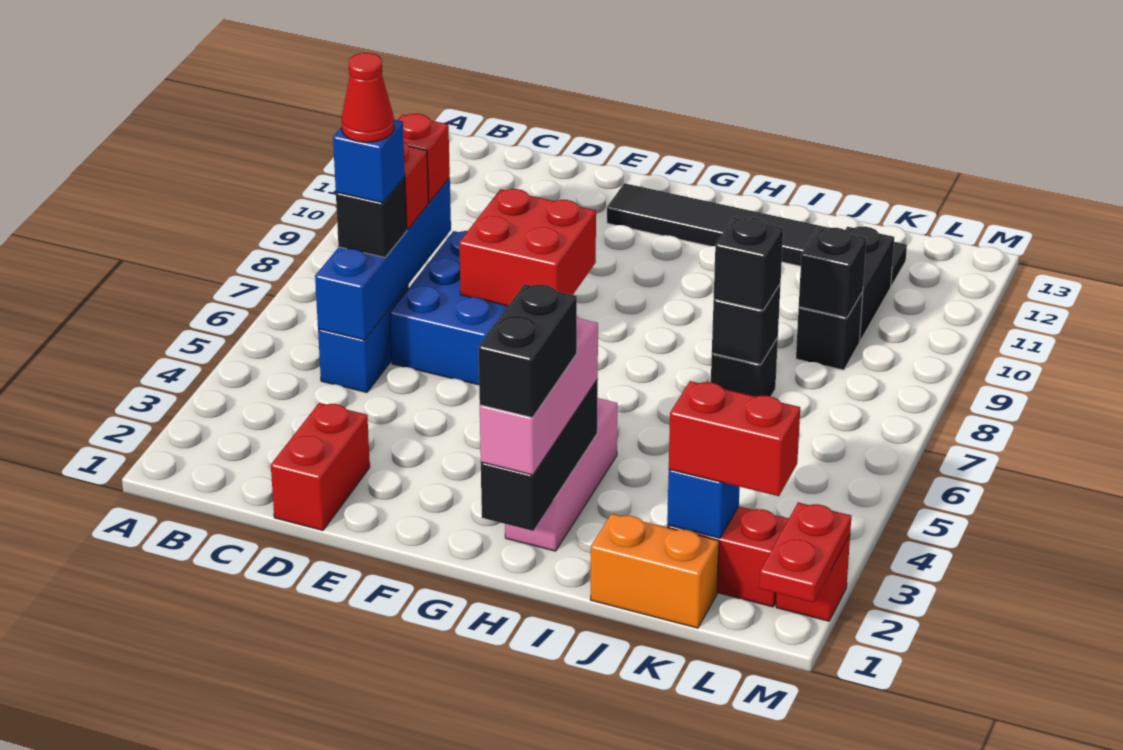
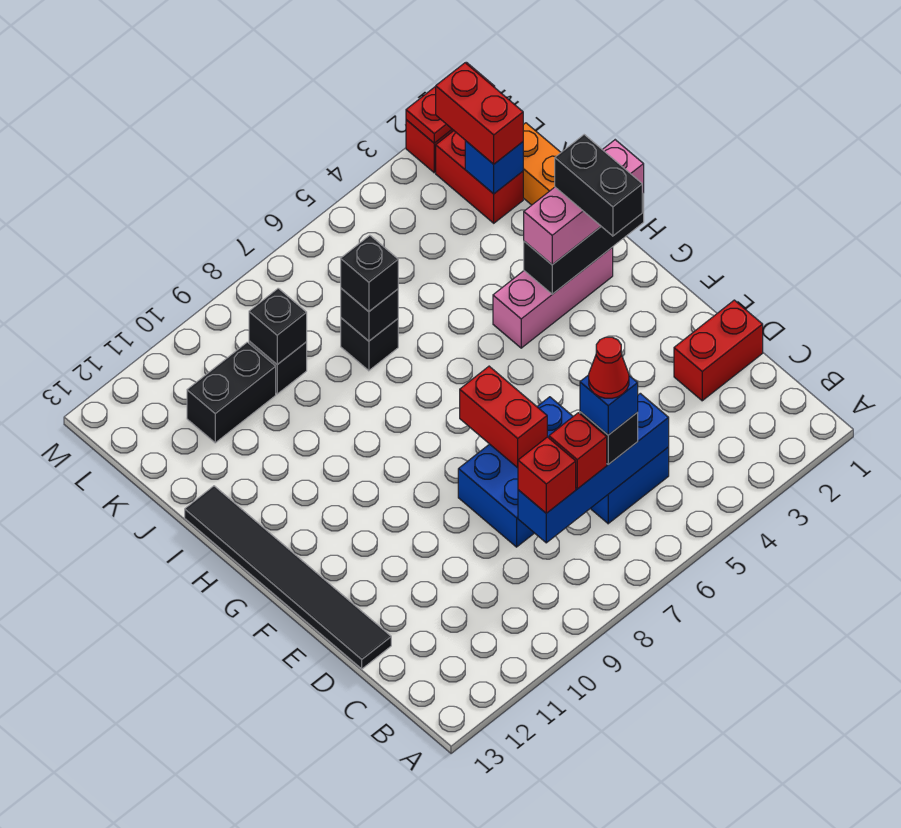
red brick E7:F8 level 2 -> red brick E7:F7 level 2
black tile F12:K12 level 1 -> black tile D13:I13 level 1
black brick H1:H2 level 4 -> black brick G2:H2 level 4

